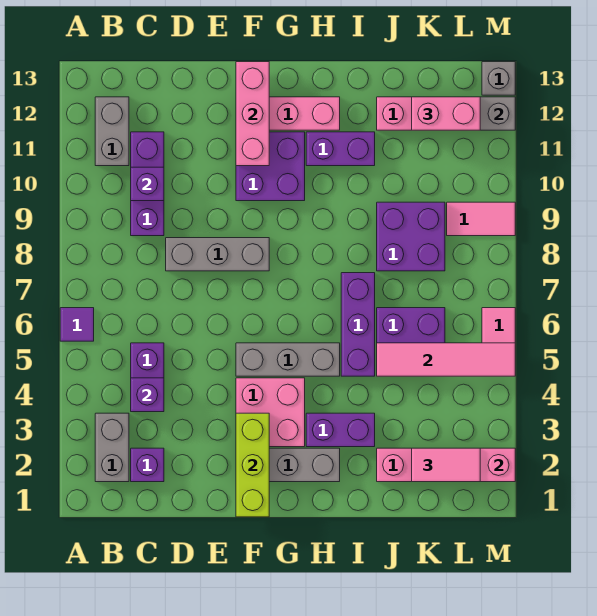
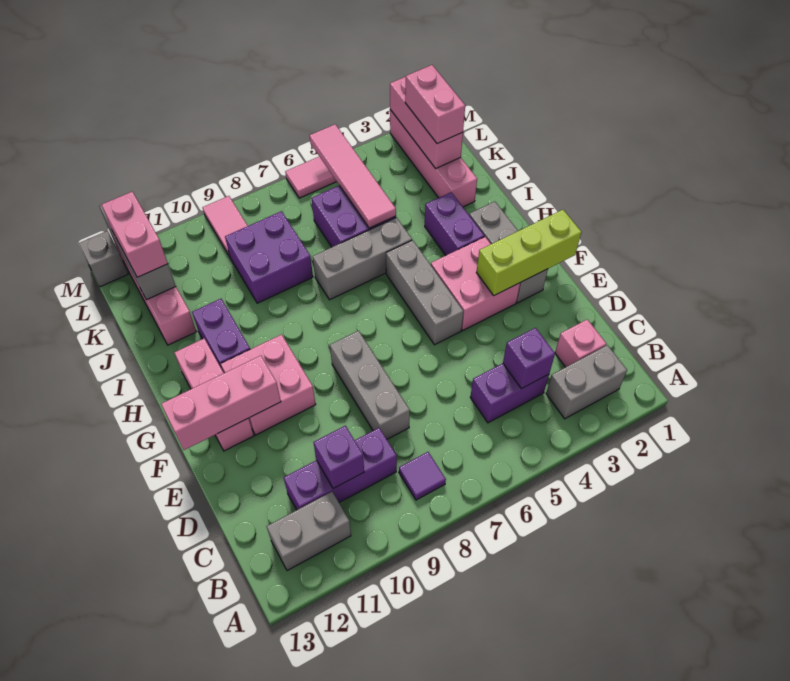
purple tile A6 level 1 -> purple tile B8 level 1
purple brick C2 level 1 -> pink brick C2 level 1
purple brick F10:G11 level 1 -> pink brick F10:G11 level 1
purple brick I5:I7 level 1 -> grey brick I5:I7 level 1
pink tile K2:L2 level 3 -> pink brick K2:L2 level 3

